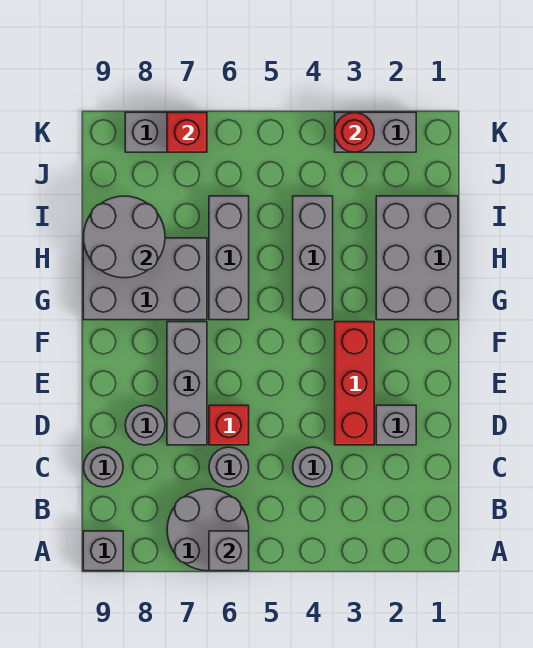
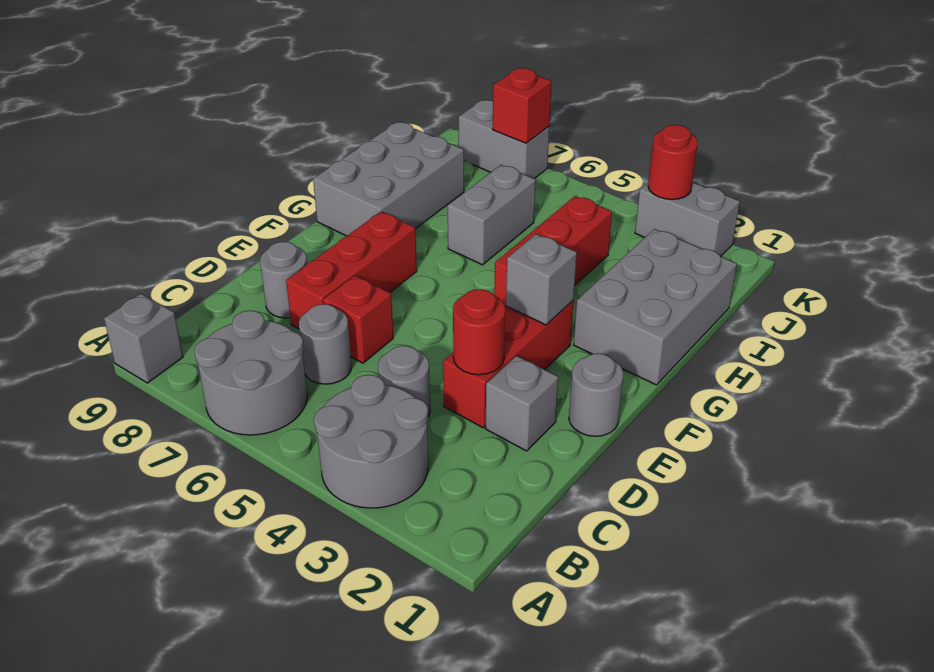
grey brick A6 level 2 -> grey brick F3 level 2
grey round brick C9 level 1 -> grey round brick E1 level 1
none -> red round brick D3 level 2
grey brick D7:F7 level 1 -> red brick D7:F7 level 1
grey brick G4:I4 level 1 -> red brick G4:I4 level 1
grey brick G6:I6 level 1 -> grey brick H6:I6 level 1
grey brick G7:H9 level 1 -> grey brick G8:I9 level 1
grey round brick H8:I9 level 2 -> grey round brick A3:B4 level 1

